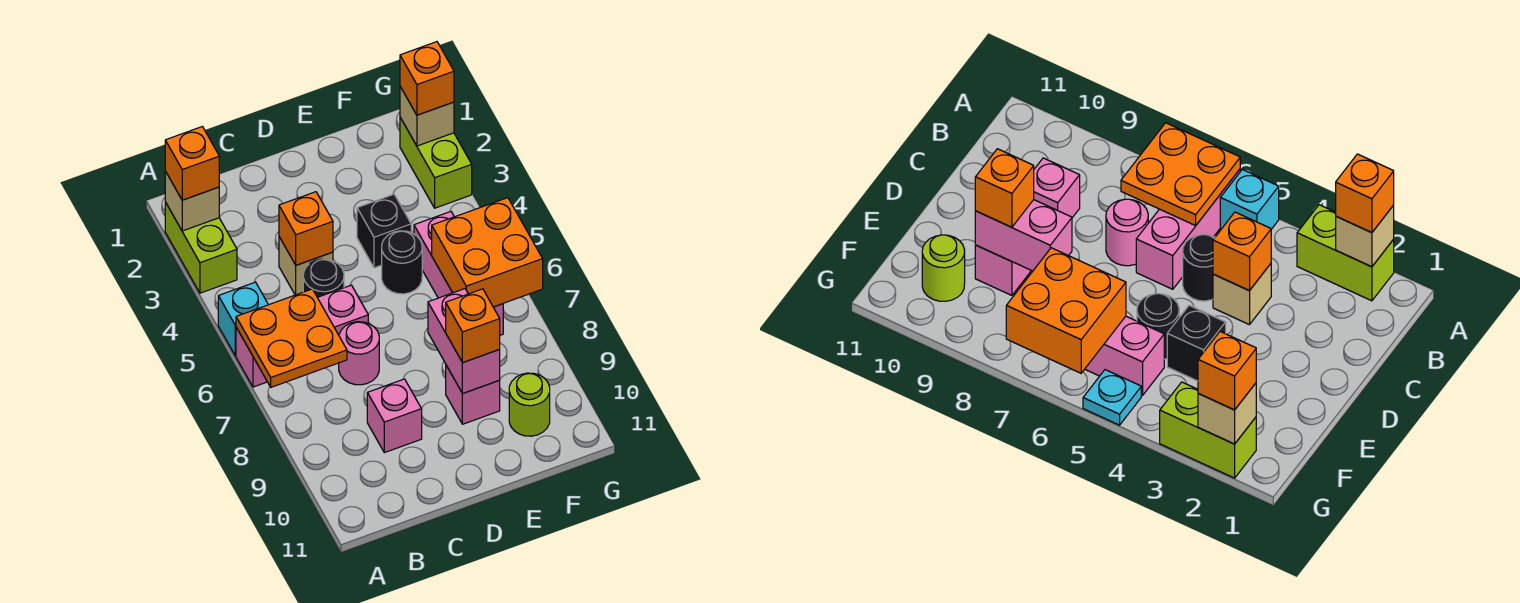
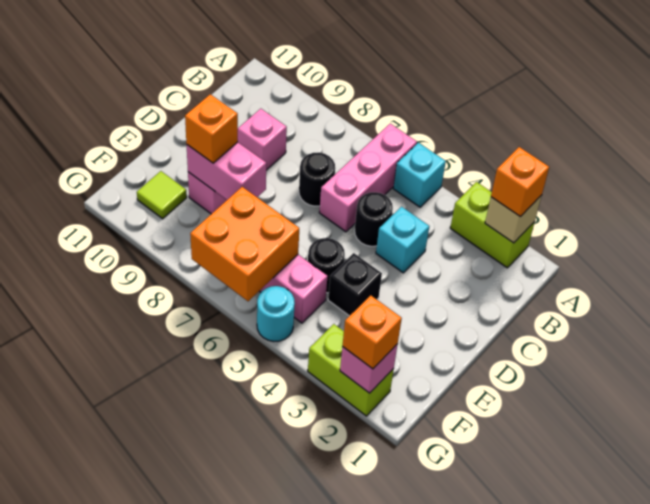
orange plate A6:B7 level 2 -> none
tan brick C4 level 1 -> cyan brick C4 level 1
orange brick C4 level 2 -> none
pink round brick C7 level 1 -> black round brick C7 level 1
lime round brick F10 level 1 -> lime tile F10 level 1
tan brick G2 level 2 -> pink brick G2 level 2
cyan plate G5 level 1 -> cyan round brick G5 level 1

